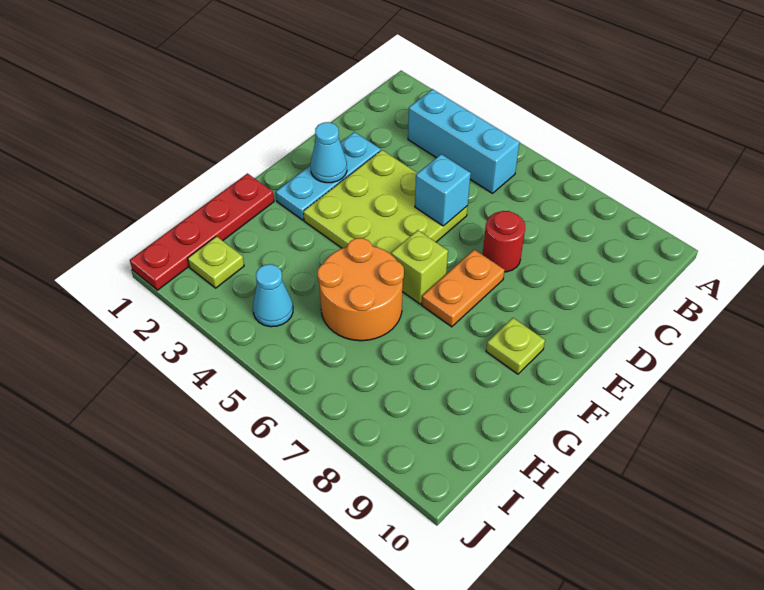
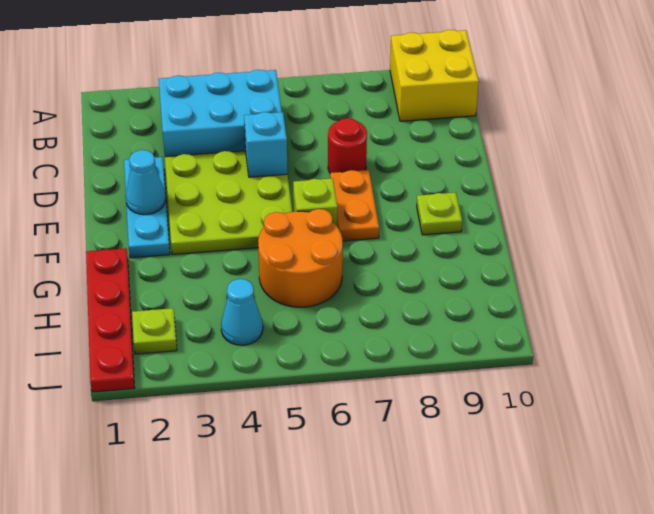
none -> yellow brick A9:B10 level 1
cyan brick B3:B5 level 1 -> cyan brick B3:C5 level 1

